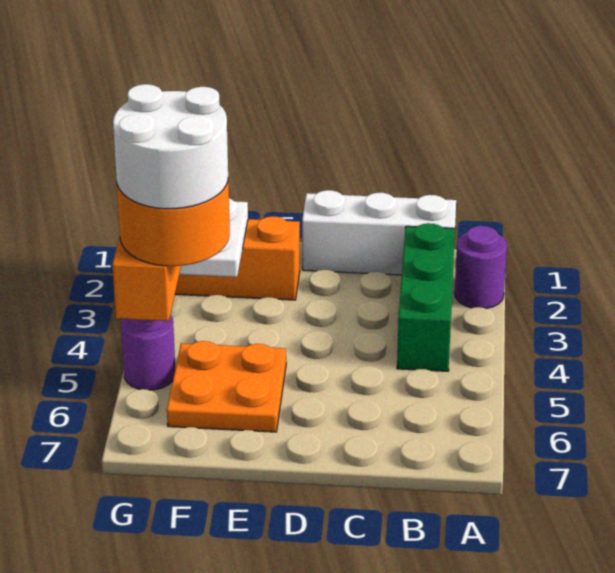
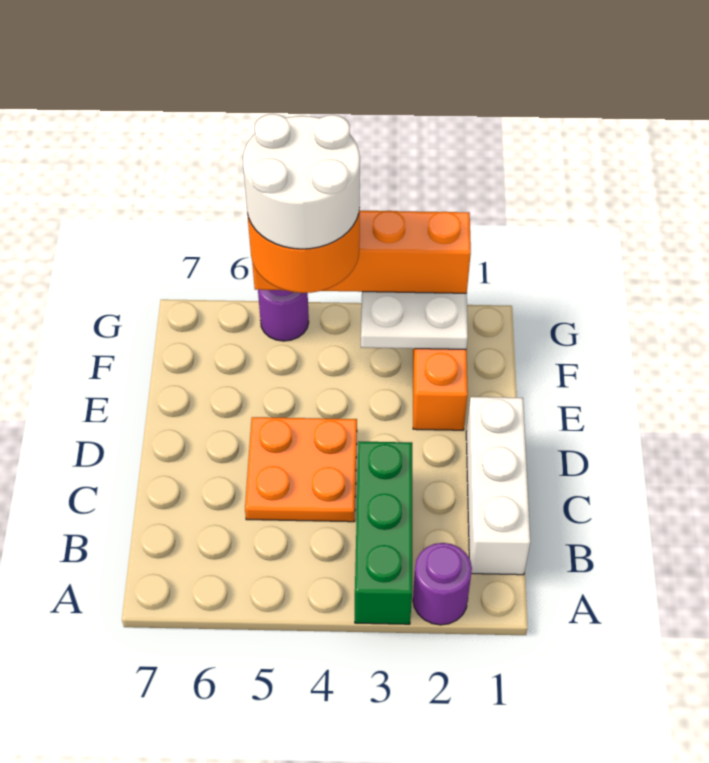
green brick B2:B4 level 1 -> green brick A3:C3 level 1
orange plate E5:F6 level 1 -> orange plate C4:D5 level 1

